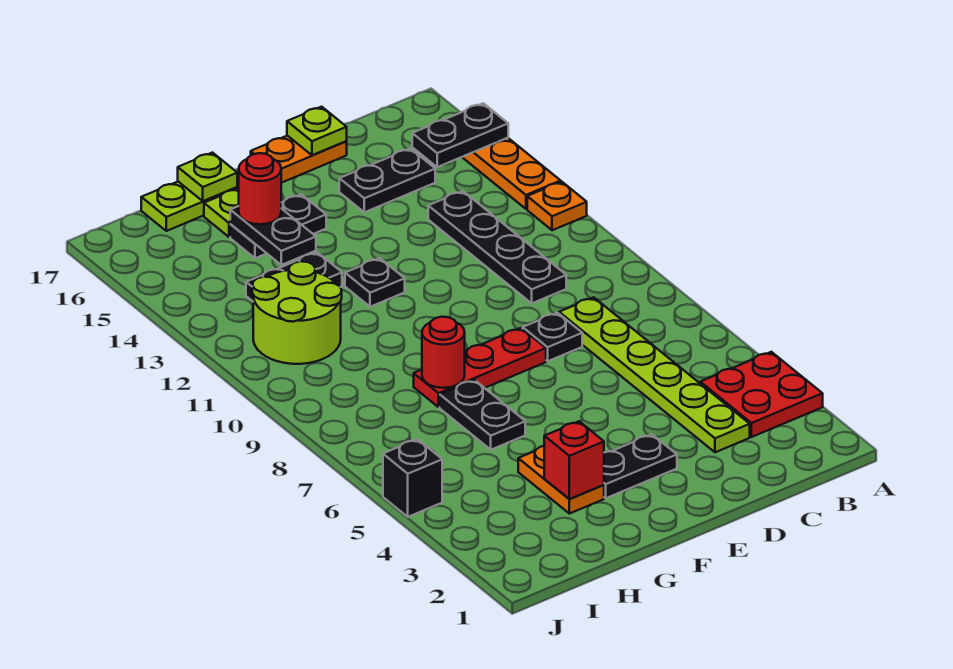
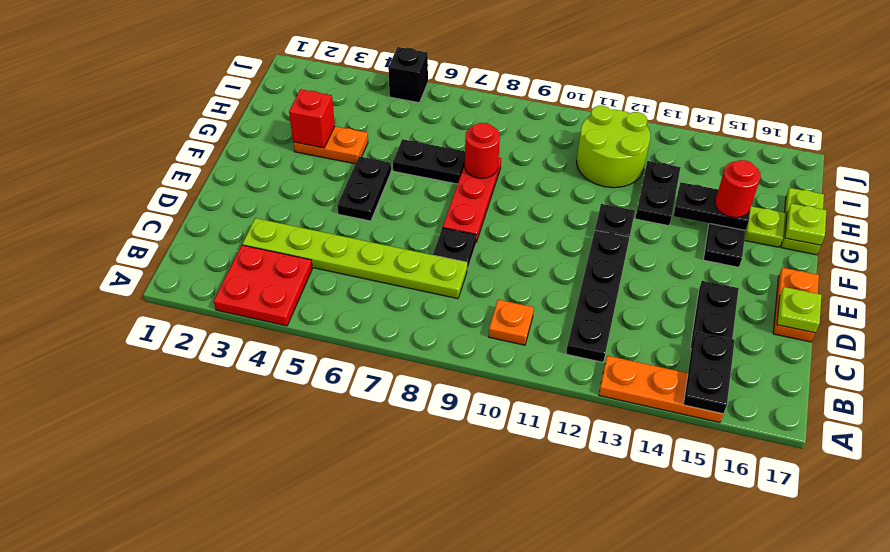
orange plate A12 level 1 -> orange plate B10 level 1
black plate C10:C13 level 1 -> black plate B12:E12 level 1
black plate E3:F3 level 1 -> black plate E5:F5 level 1

